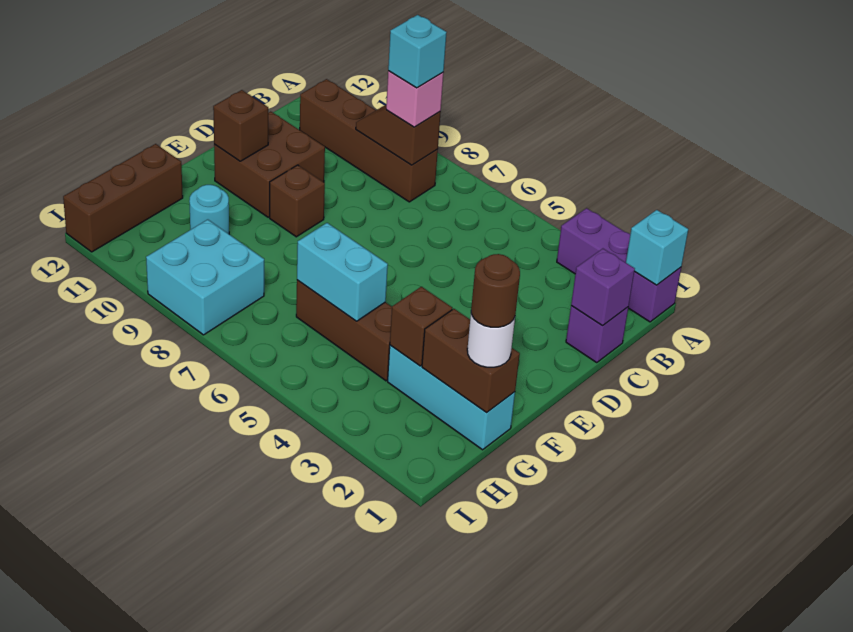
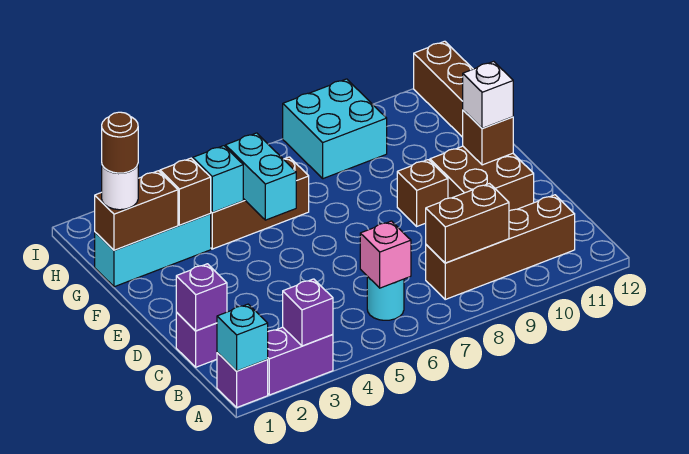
none -> purple brick A3 level 2
brown slope B8:B9 level 2 top 8 -> brown brick B8:B9 level 2
pink brick B8 level 3 -> pink brick B6 level 2
cyan brick B8 level 4 -> cyan brick G4 level 2
none -> white brick E11 level 3
cyan brick G5:G6 level 2 -> cyan brick F5:G5 level 2
cyan round brick G10 level 1 -> cyan round brick B6 level 1

